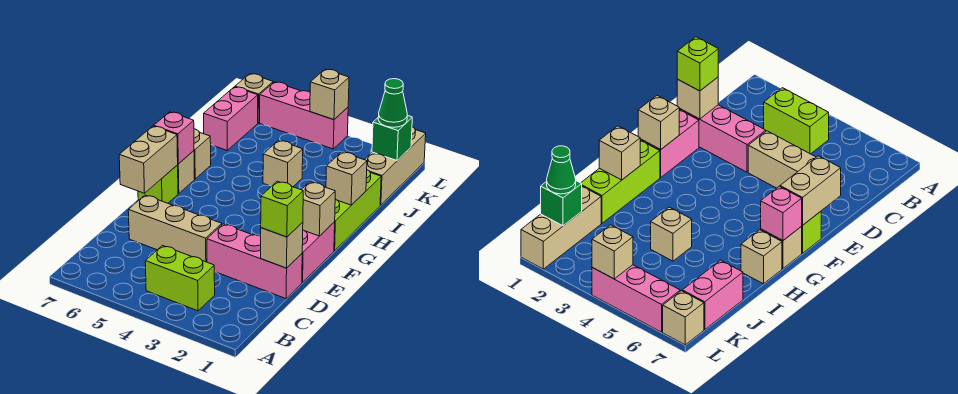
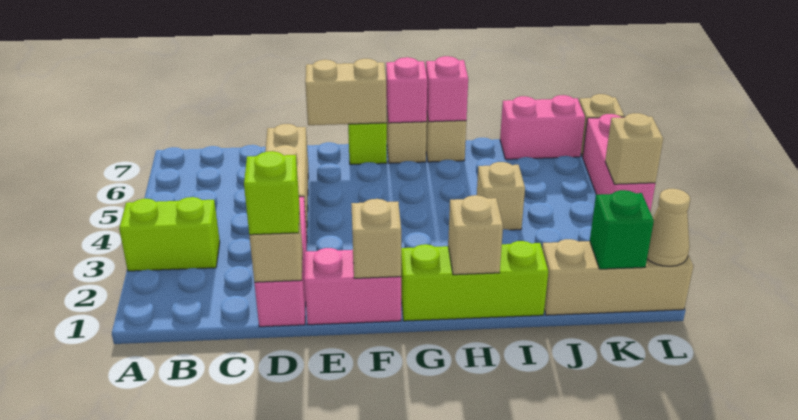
lime brick B3:B4 level 1 -> lime brick A3:B3 level 1
none -> pink brick H7 level 2
green cone K1 level 3 -> none
none -> tan cone L1 level 2

